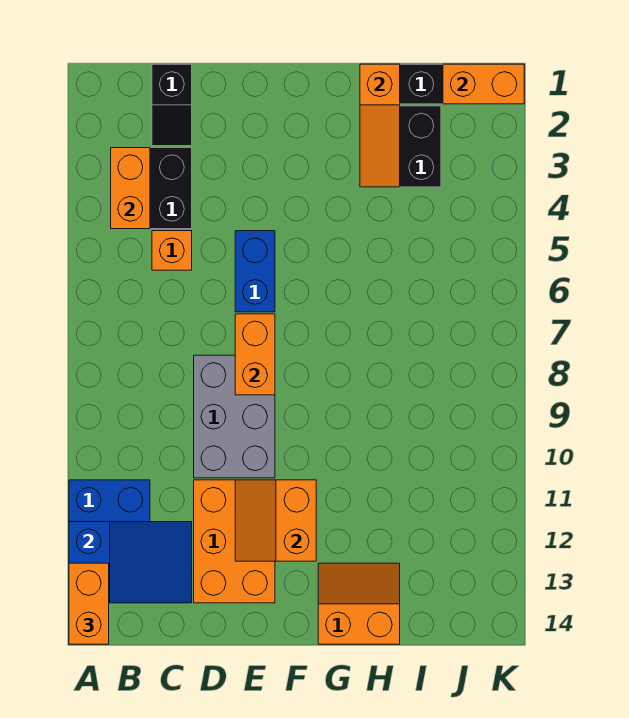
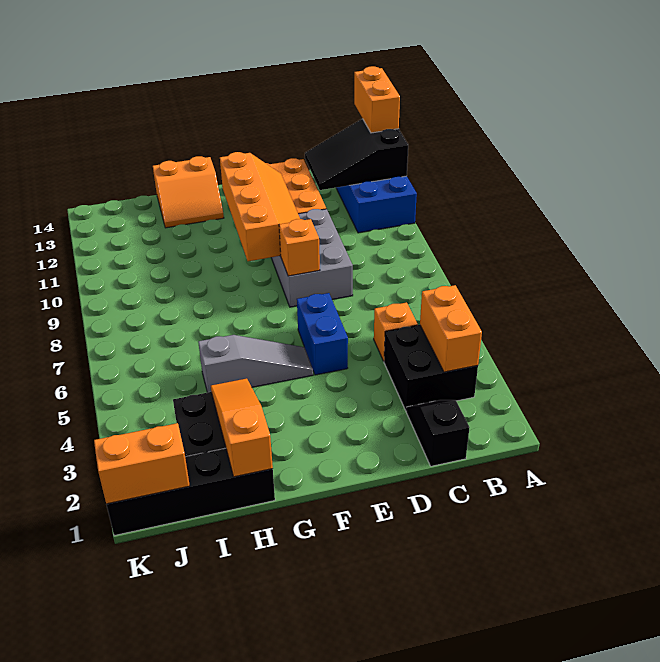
blue slope A12:C13 level 2 top A -> black slope A12:C13 level 2 top A
orange brick E7:E8 level 2 -> orange brick E8 level 2
orange slope E11:F12 level 2 top F -> orange slope E9:F12 level 2 top F
none -> grey slope F5:H5 level 1 top H

